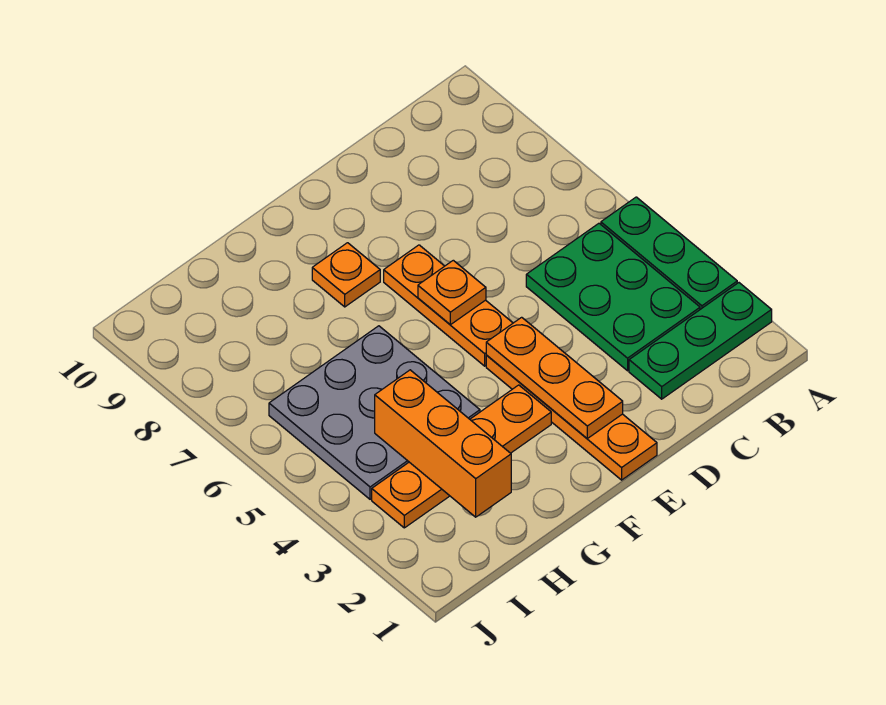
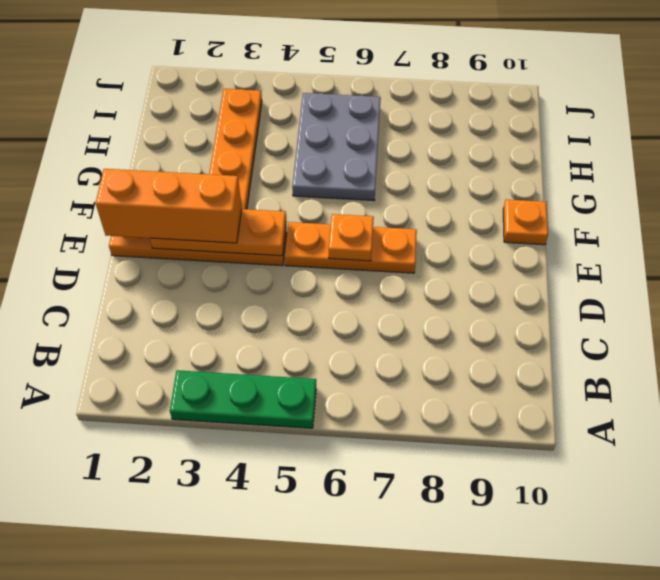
green plate A2:C2 level 1 -> none
green plate B3:C5 level 1 -> none
orange plate F8 level 1 -> orange plate F10 level 1
grey plate G4:I6 level 1 -> grey plate G5:I6 level 1
orange brick H2:H4 level 2 -> orange brick E1:E3 level 3

